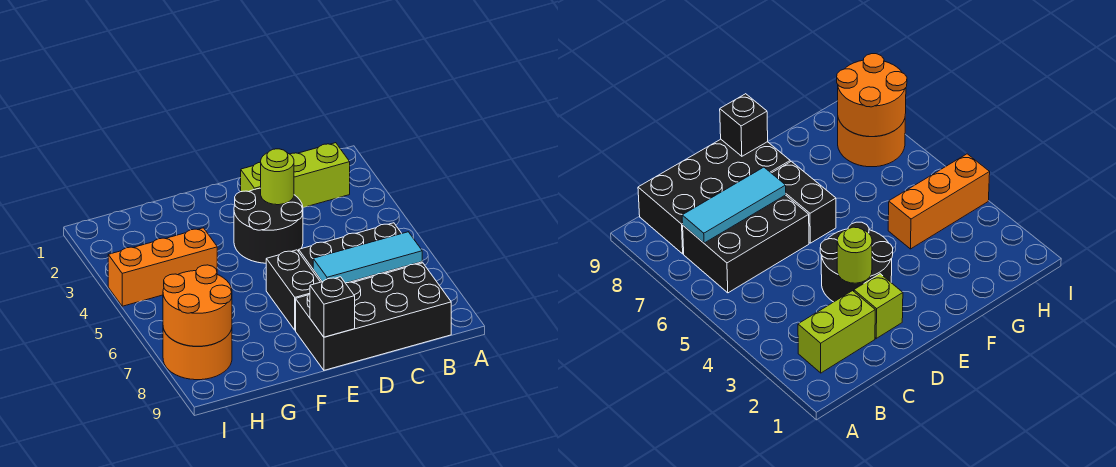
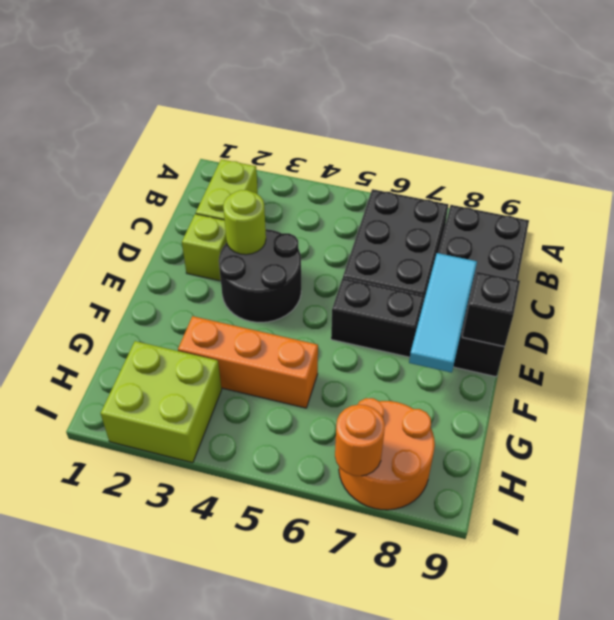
cyan tile B7:D7 level 2 -> cyan tile D8:F8 level 2
orange brick G4:I4 level 1 -> orange brick G3:G5 level 1
none -> lime brick H2:I3 level 1
orange round brick H7:I8 level 2 -> orange round brick I7 level 2

